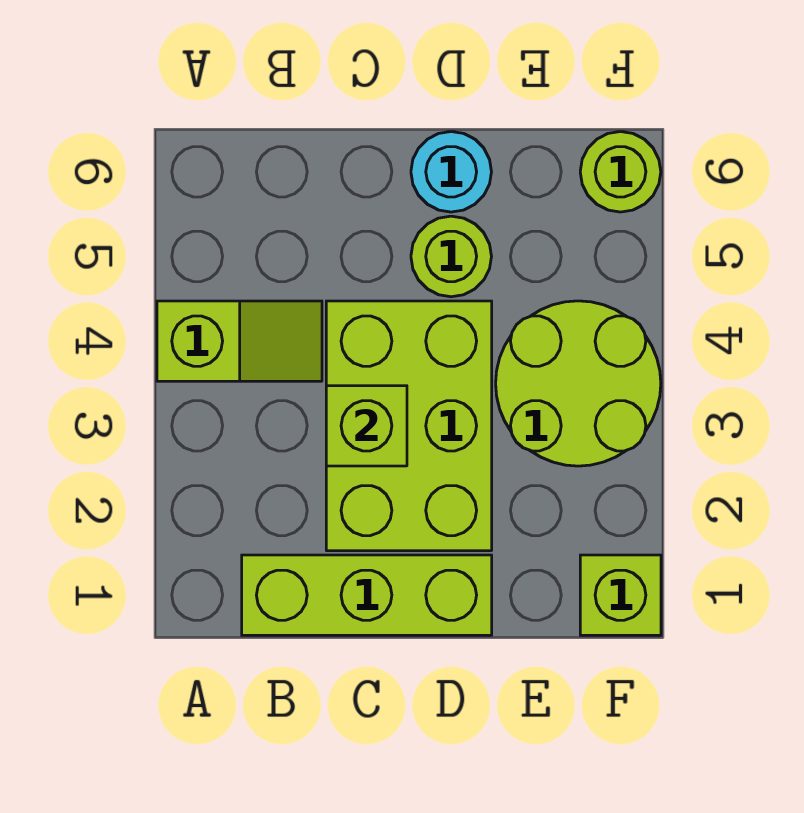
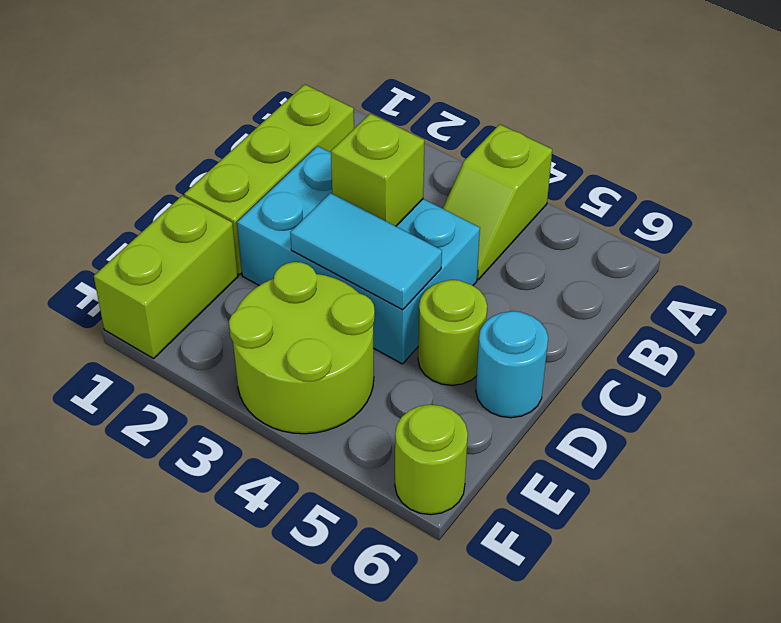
lime brick C2:D4 level 1 -> cyan brick C2:D4 level 1
none -> cyan tile D3:D4 level 2
lime brick F1 level 1 -> lime brick E1:F1 level 1

